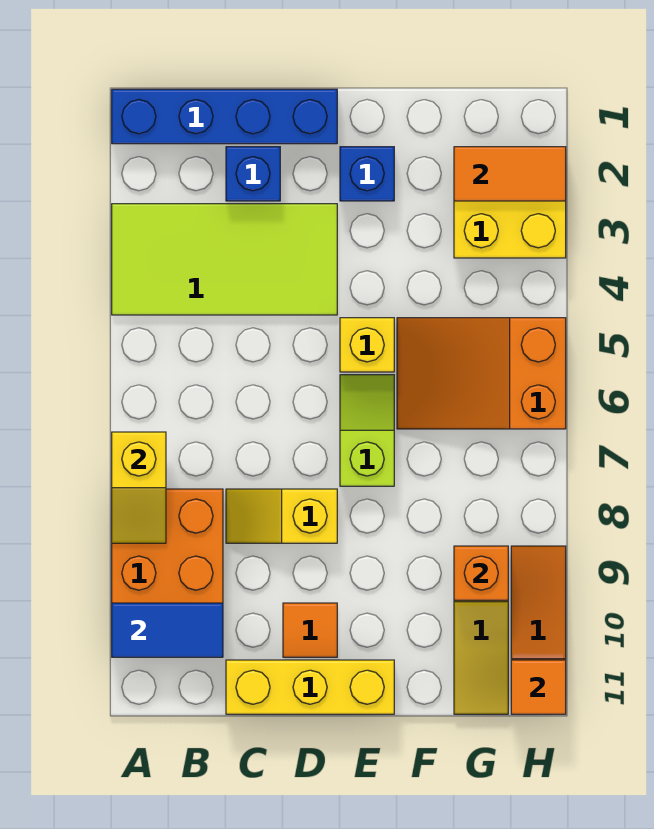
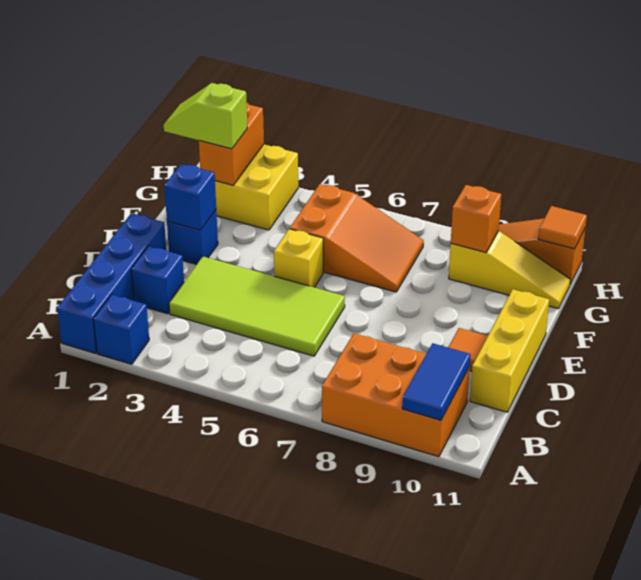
none -> blue brick A2 level 1
lime tile A3:D4 level 1 -> lime tile C3:D6 level 1
yellow slope A7:A8 level 2 top 7 -> none
yellow slope C8:D8 level 1 top D -> none
none -> blue brick E2 level 2
lime slope E6:E7 level 1 top 7 -> lime slope G1:G2 level 3 top 2
orange slope F5:H6 level 1 top H -> orange slope F5:G7 level 1 top 5
orange tile G2:H2 level 2 -> orange brick G2:H2 level 2

